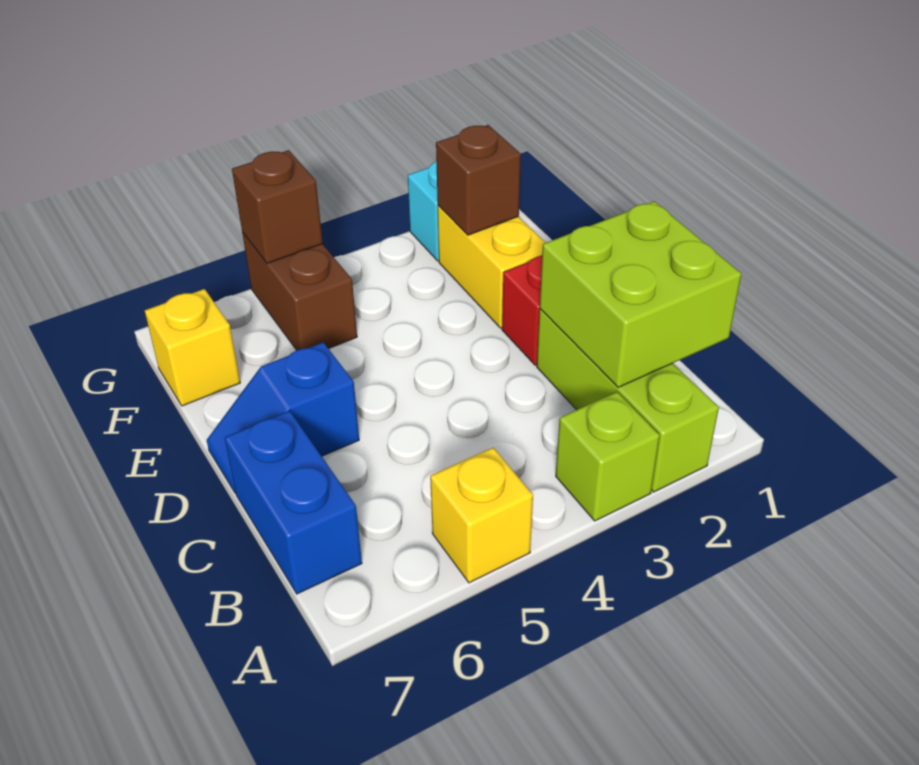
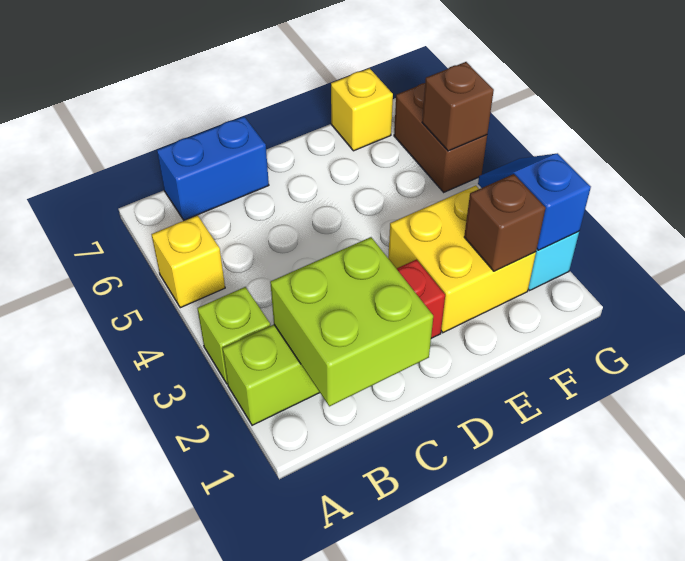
blue slope D6:D7 level 1 top 6 -> blue slope G2:G3 level 2 top 2
yellow brick E2:F2 level 1 -> yellow brick E2:F3 level 1
brown brick F5:G5 level 1 -> brown brick G5:G6 level 1

